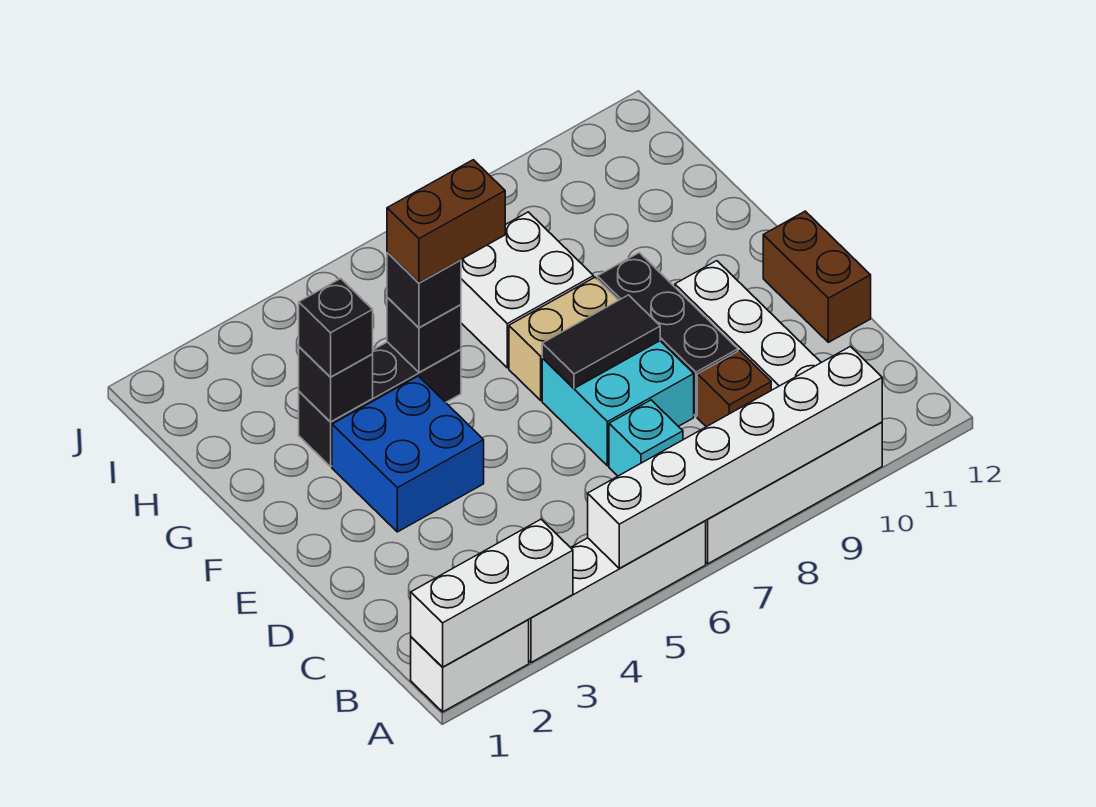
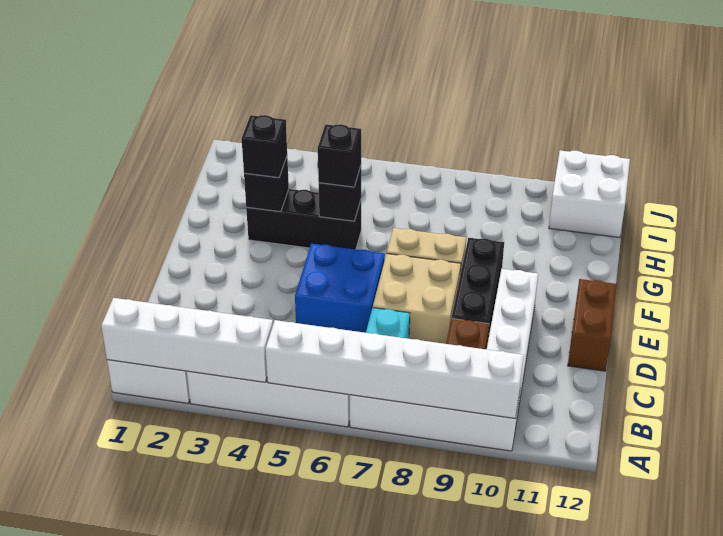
white brick A1:A3 level 2 -> white brick A1:A4 level 2
cyan brick D7:E8 level 1 -> tan brick D7:E8 level 1
blue brick E3:F4 level 1 -> blue brick D5:E6 level 1
black tile E7:E8 level 2 -> none
brown brick G5:G6 level 4 -> none
white brick G7:H8 level 1 -> white brick I11:J12 level 1

